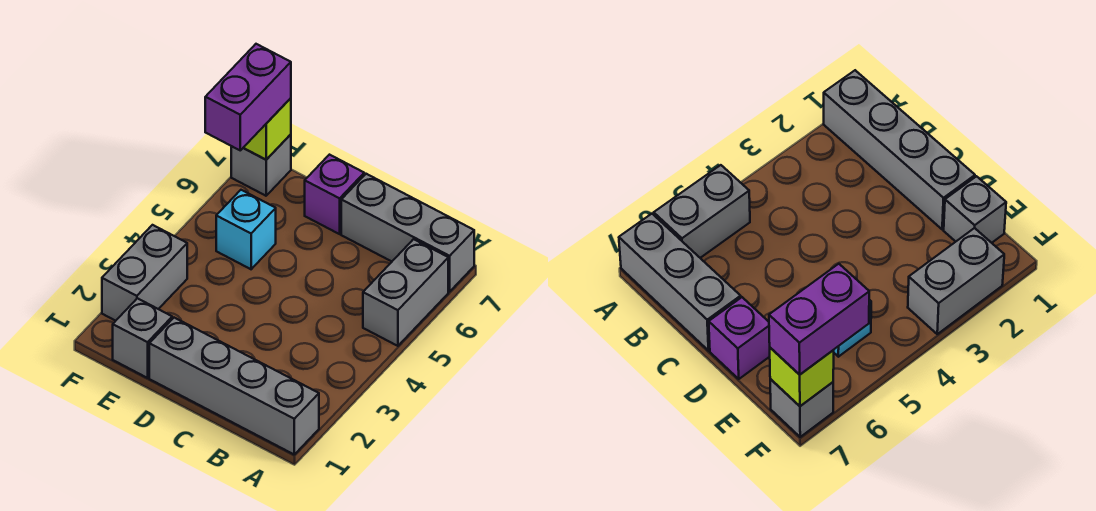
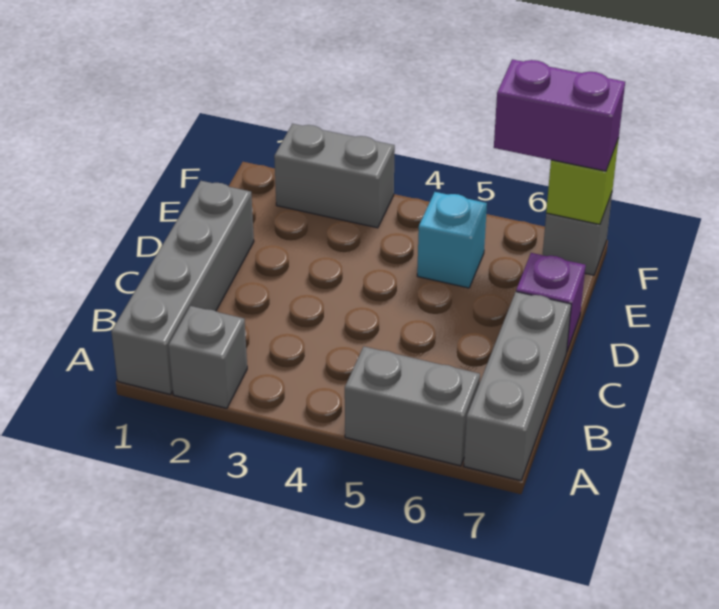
grey brick E1 level 1 -> grey brick A2 level 1

